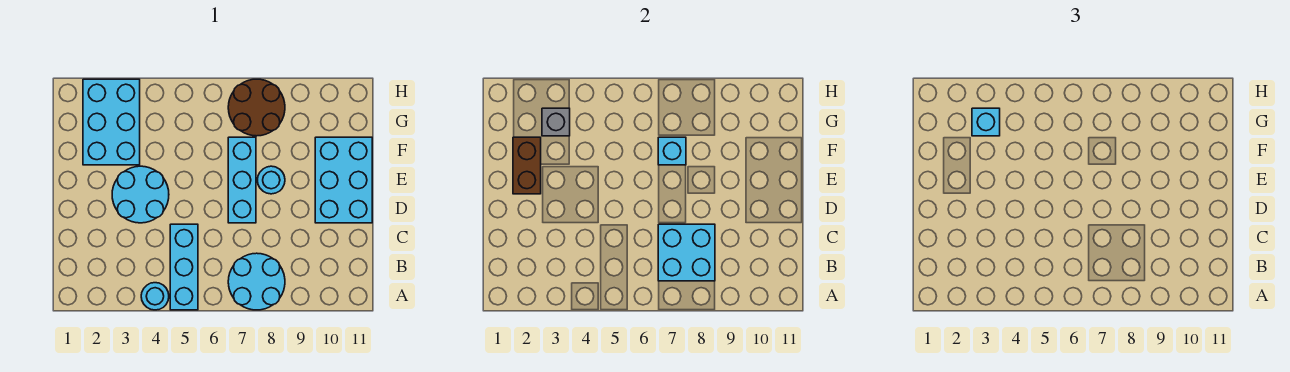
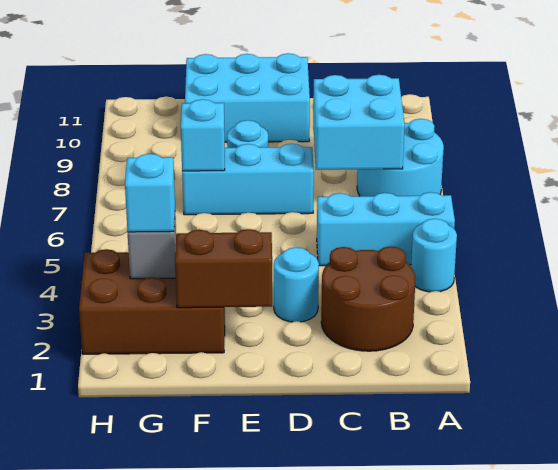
cyan round brick D3:E4 level 1 -> cyan round brick D3 level 1
cyan brick F2:H3 level 1 -> brown brick F2:H3 level 1
brown round brick G7:H8 level 1 -> brown round brick B2:C3 level 1

